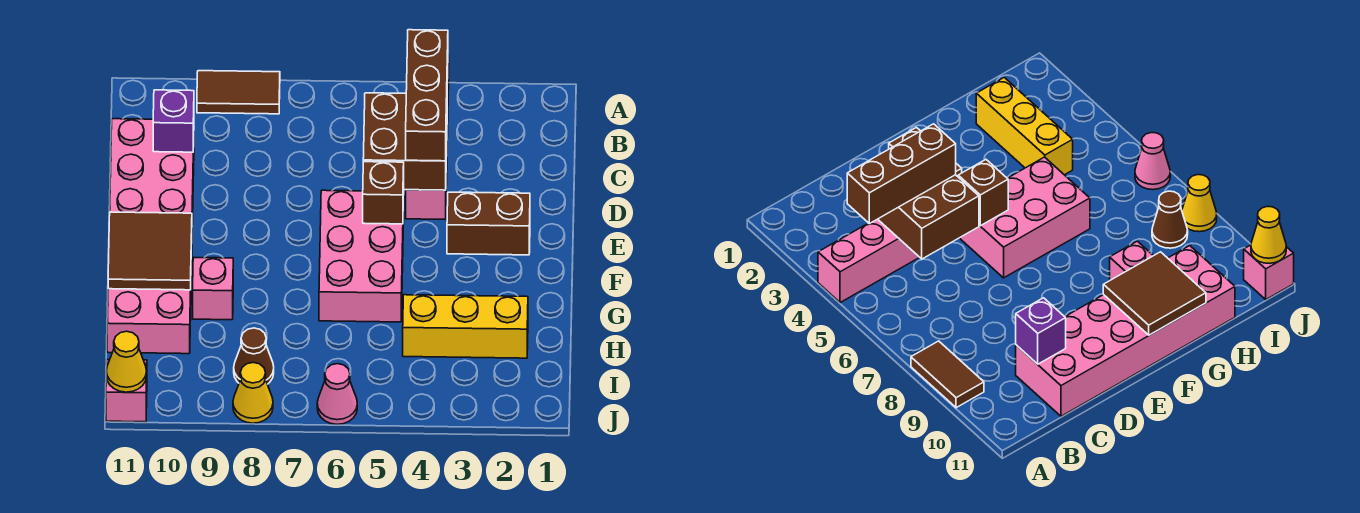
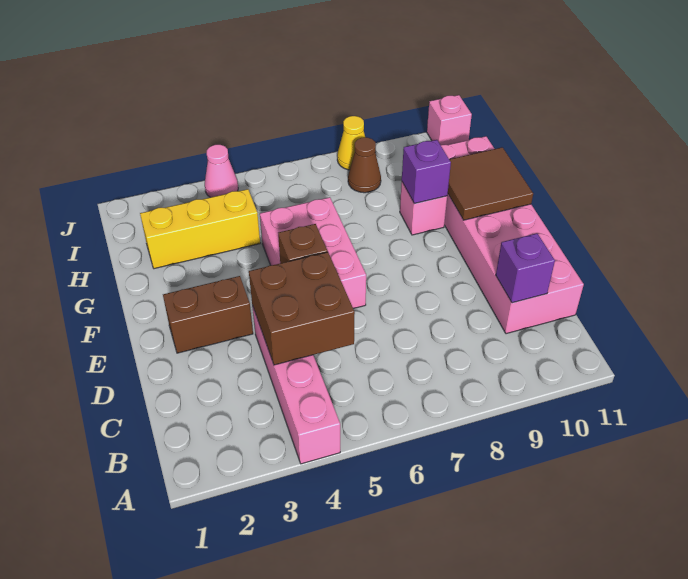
brown tile A8:A9 level 1 -> none
brown brick B4:D4 level 3 -> none
none -> purple brick G9 level 2
pink cone J6 level 1 -> pink cone J4 level 1
yellow cone J11 level 2 -> none

